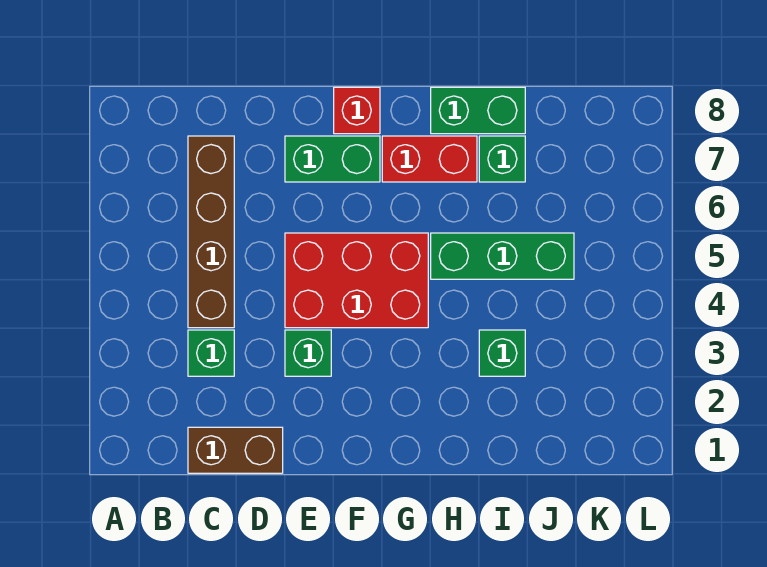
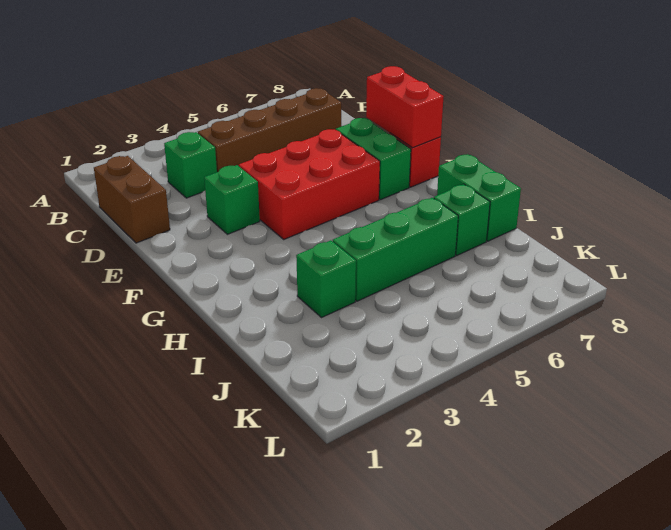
red brick E4:G5 level 1 -> red brick E4:F6 level 1
red brick G7:H7 level 1 -> red brick E8:F8 level 2
green brick H5:J5 level 1 -> green brick I4:I6 level 1

